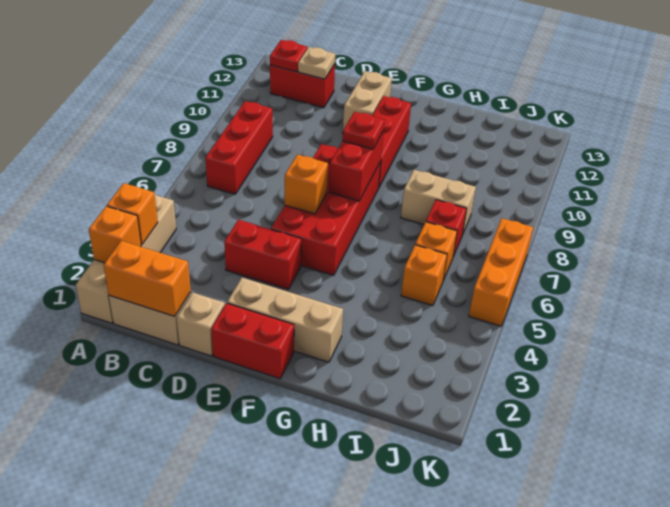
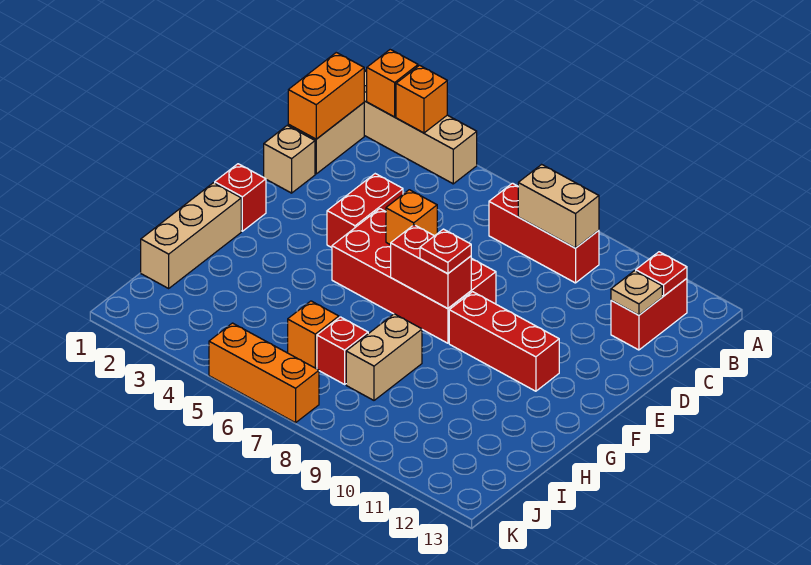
red brick E1:F1 level 1 -> red brick F1 level 1
tan brick E2:G2 level 1 -> tan brick G1:I1 level 1
tan brick E11:E12 level 1 -> tan brick B8:B9 level 2
orange brick I5 level 1 -> none

